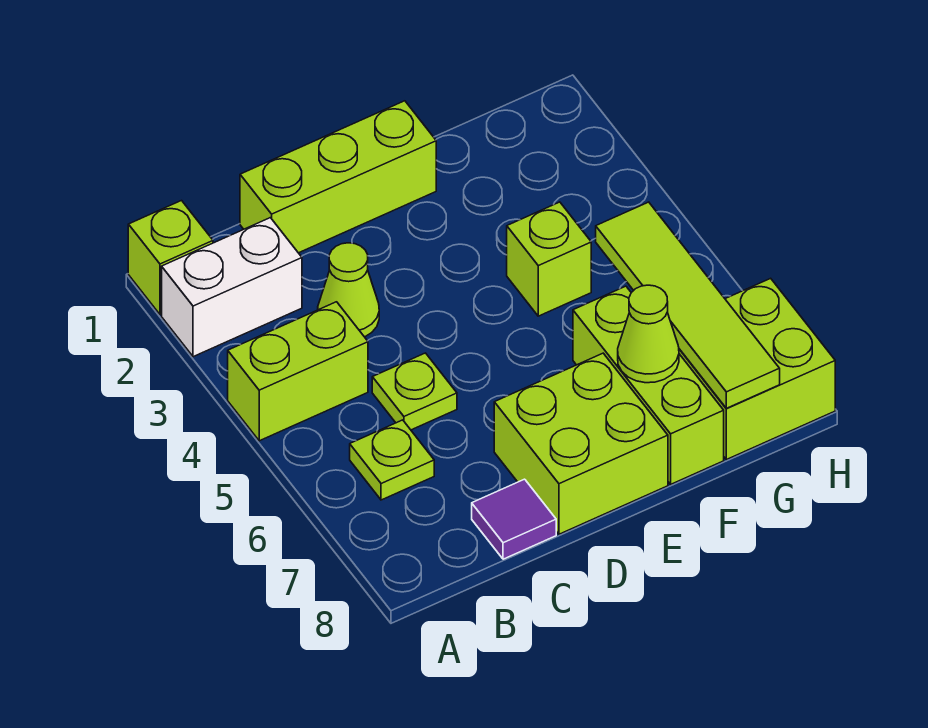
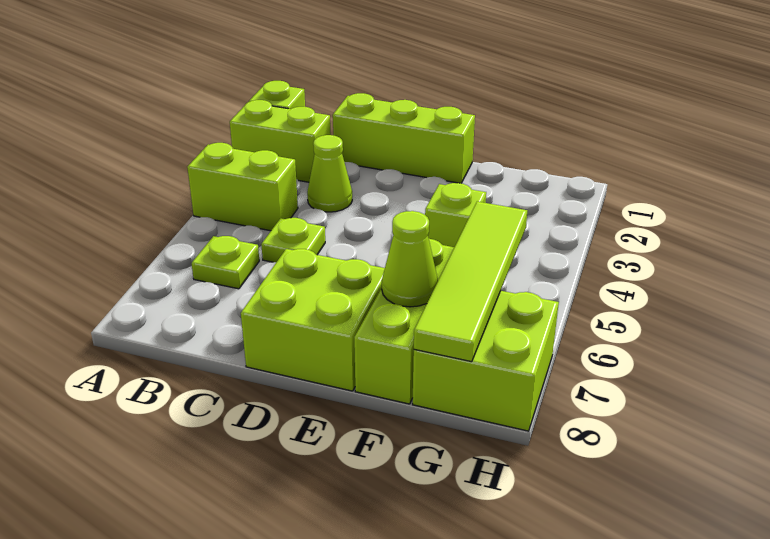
white brick A2:B2 level 1 -> lime brick A2:B2 level 1
purple tile C8 level 1 -> none

